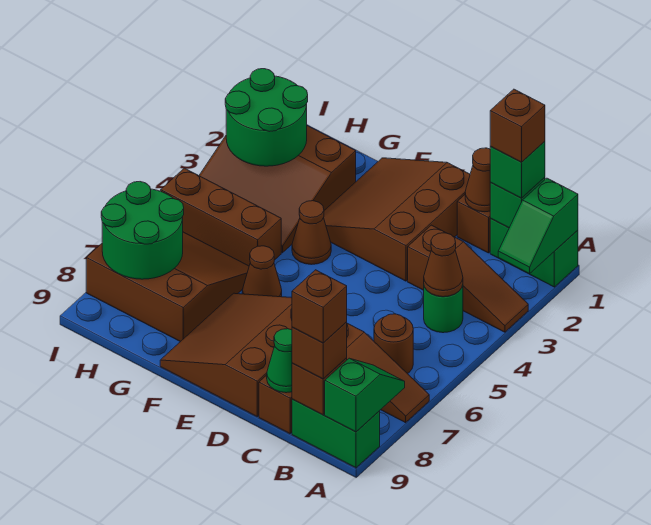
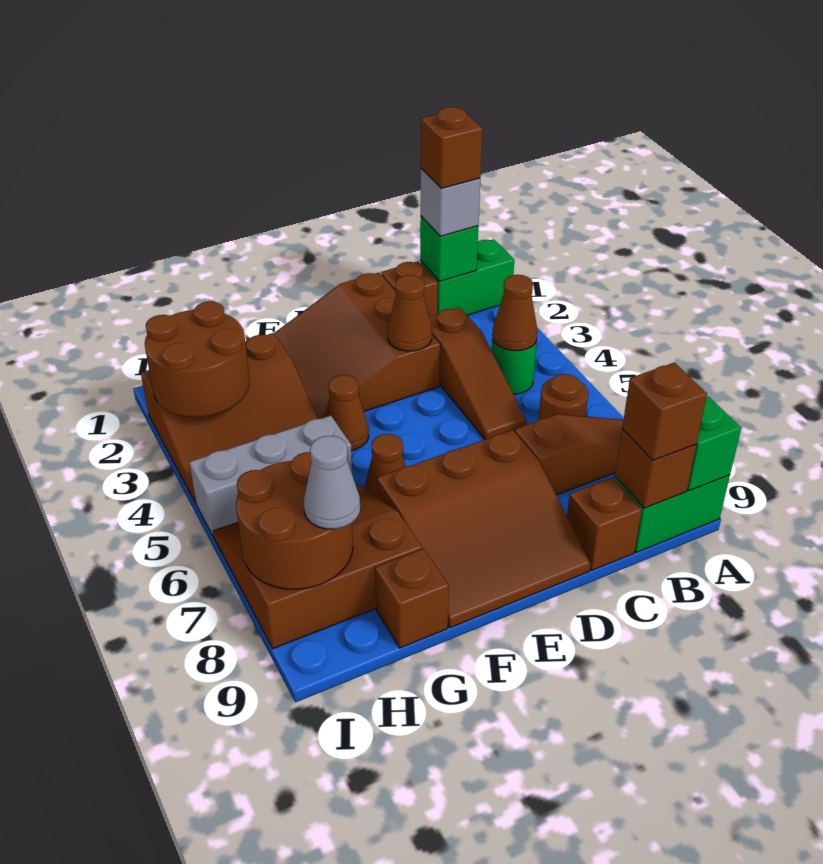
green slope A1:A2 level 2 top 1 -> none
brown slope A3:C3 level 1 top C -> brown slope C3:C5 level 1 top 3
green brick B1 level 3 -> grey brick B1 level 3
brown brick B9 level 4 -> brown brick G9 level 1
brown cone C1 level 2 -> brown cone D3 level 2
green cone C9 level 2 -> none
brown slope D7:F9 level 1 top D -> brown slope D7:F9 level 1 top 7
brown brick G5:I5 level 1 -> grey brick G5:I5 level 1
green round brick H2:I3 level 2 -> brown round brick H2:I3 level 2
green round brick H7:I8 level 2 -> brown round brick H7:I8 level 2
none -> grey cone H8 level 3

